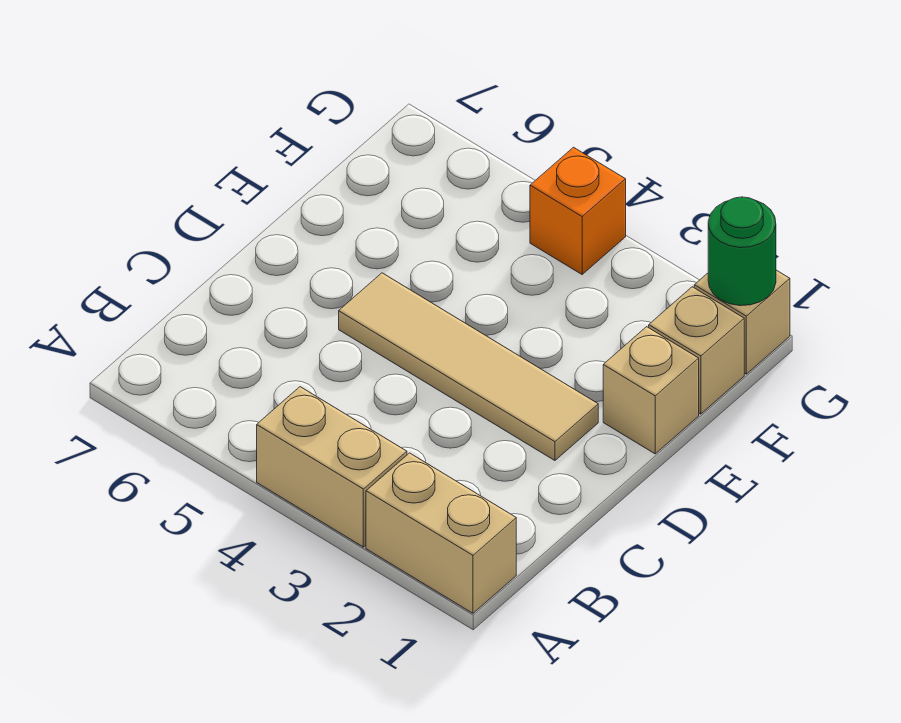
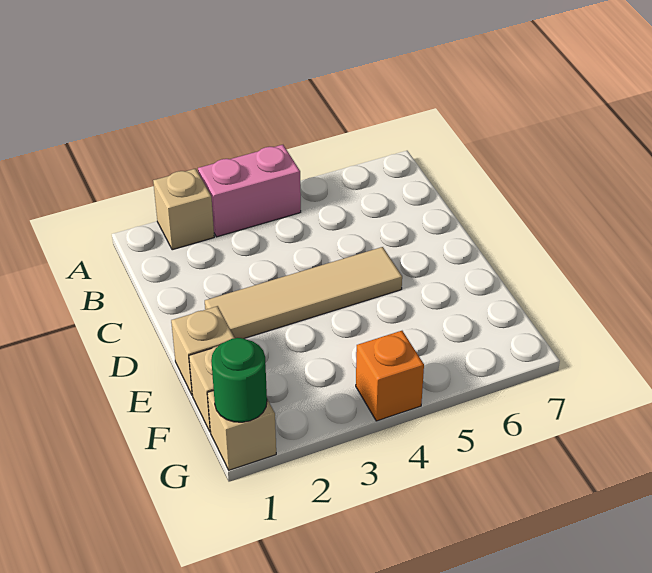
tan brick A1:A2 level 1 -> tan brick A2 level 1
tan brick A3:A4 level 1 -> pink brick A3:A4 level 1

